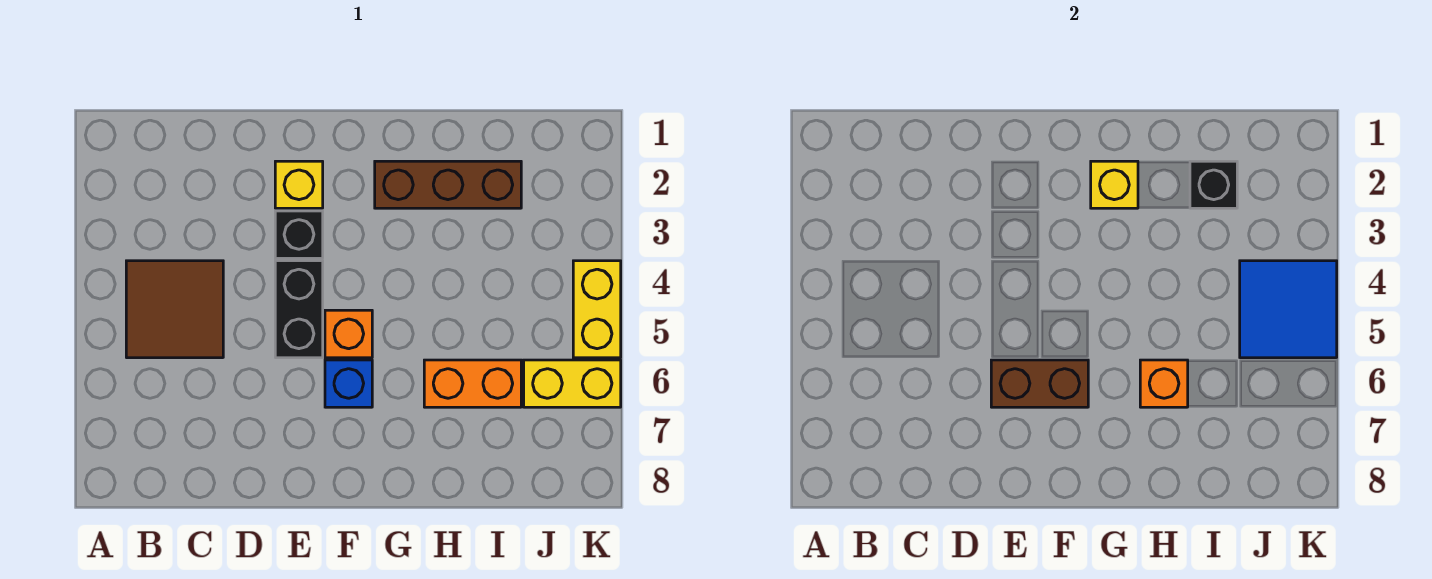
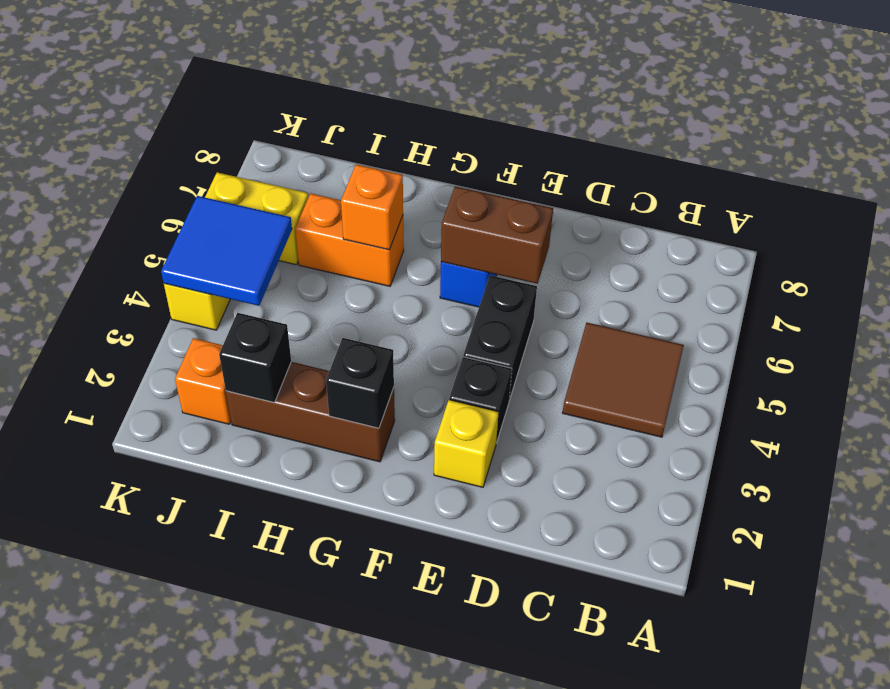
orange brick F5 level 1 -> orange brick J2 level 1
yellow brick G2 level 2 -> black brick G2 level 2

